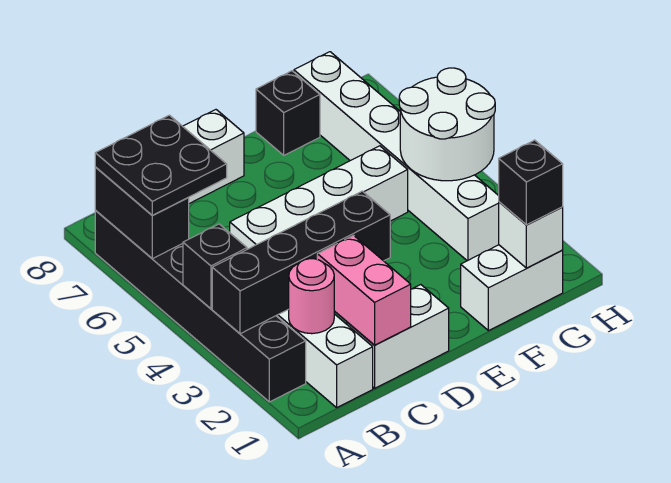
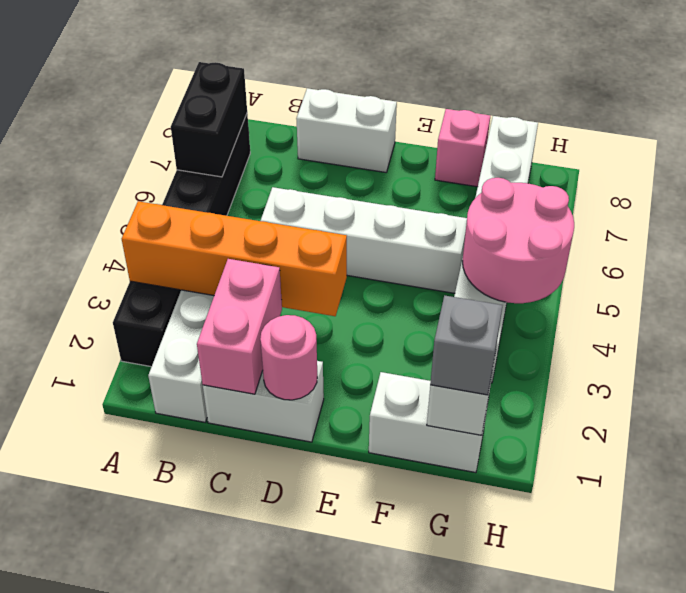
black brick A3:D3 level 2 -> orange brick A3:D3 level 2
black brick A4 level 2 -> none
black plate A6:B7 level 3 -> none
pink round brick B2 level 2 -> pink round brick D1 level 2
black brick F8 level 1 -> pink brick F8 level 1
black brick G1 level 3 -> grey brick G1 level 3
white round brick G4:H5 level 2 -> pink round brick G4:H5 level 2

